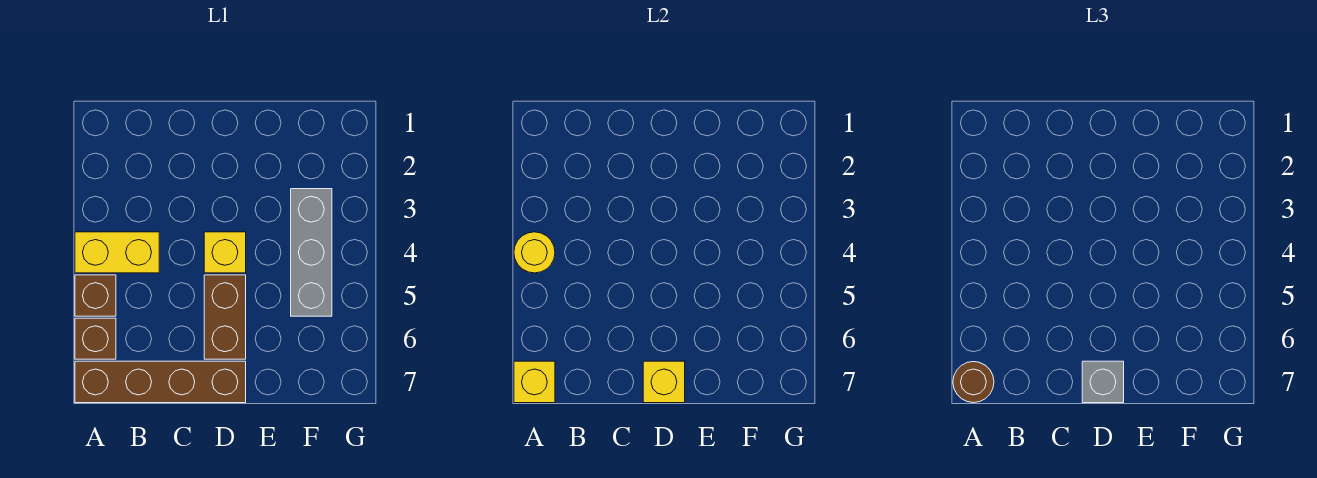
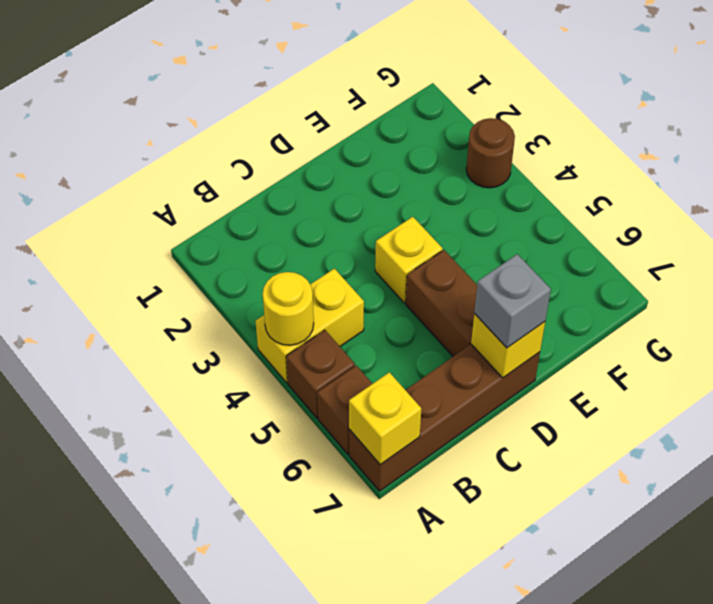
brown round brick A7 level 3 -> brown round brick G3 level 1
grey brick F3:F5 level 1 -> none

